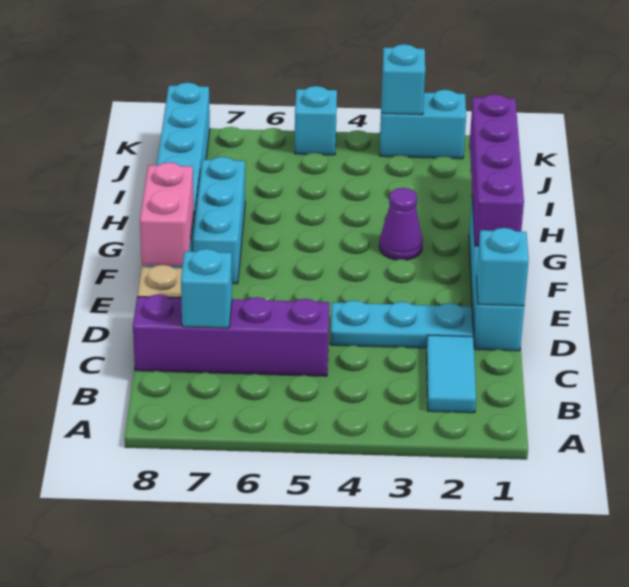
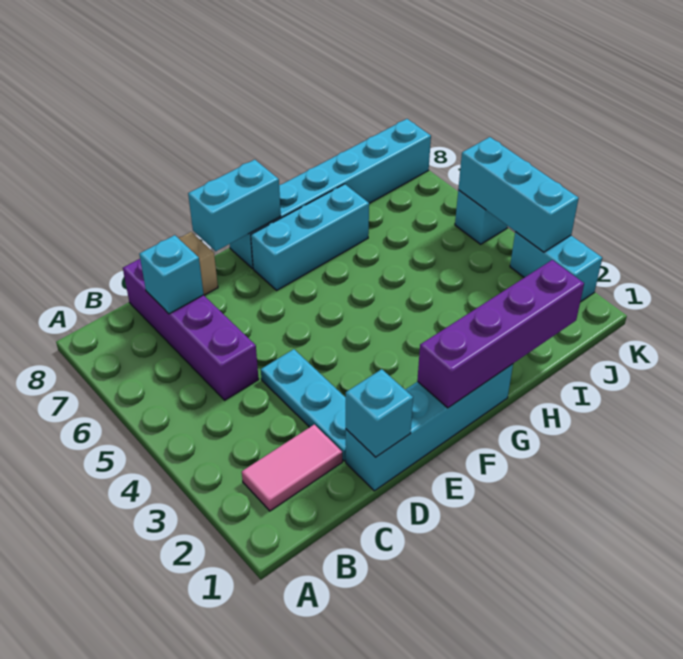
cyan tile B2:C2 level 1 -> pink tile B2:C2 level 1
pink brick E8:F8 level 2 -> cyan brick E8:F8 level 2
purple cone G3 level 1 -> none
cyan brick K3 level 2 -> cyan brick K3:K5 level 2

